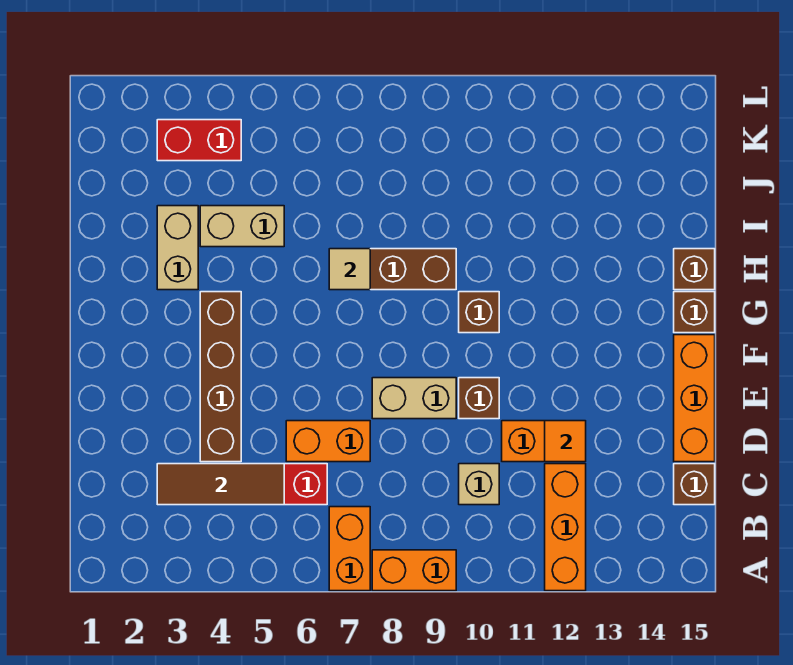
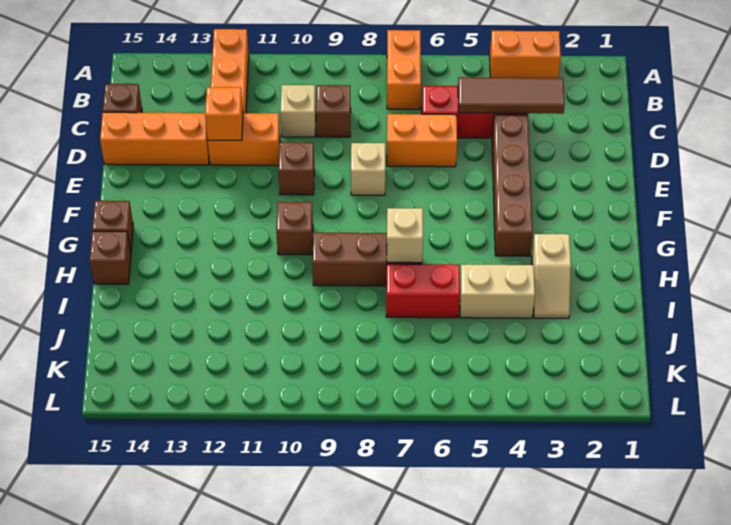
orange brick A8:A9 level 1 -> orange brick A3:A4 level 1
none -> brown brick C9 level 1
orange tile D12 level 2 -> orange brick D12 level 2
orange brick D15:F15 level 1 -> orange brick D13:D15 level 1
tan brick E8:E9 level 1 -> tan brick E8 level 1
tan brick H3:I3 level 1 -> tan slope H3:I3 level 1 top H
tan tile H7 level 2 -> tan brick H7 level 2
red brick K3:K4 level 1 -> red brick I6:I7 level 1

